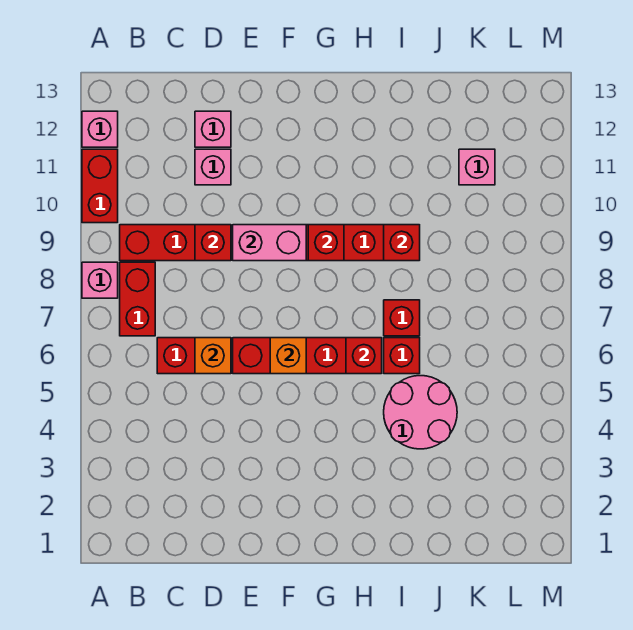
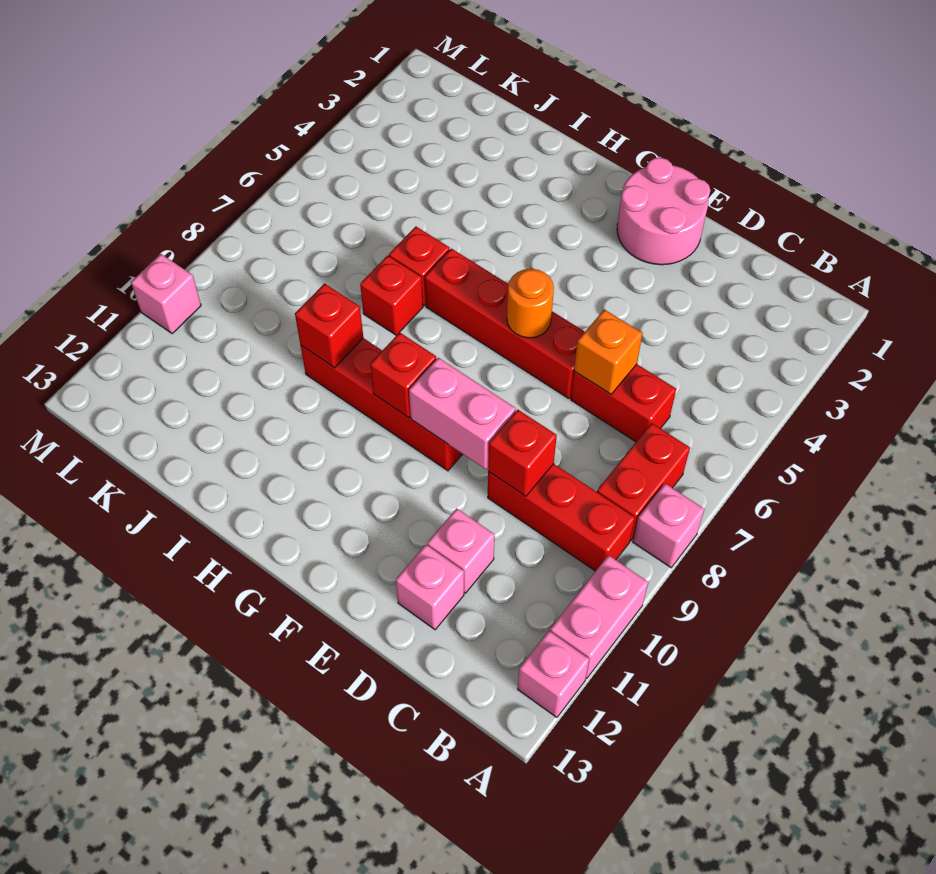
red brick A10:A11 level 1 -> pink brick A10:A11 level 1
orange brick F6 level 2 -> orange round brick F6 level 2
red brick H6 level 2 -> none
pink round brick I4:J5 level 1 -> pink round brick E1:F2 level 1
pink brick K11 level 1 -> pink brick M10 level 1

